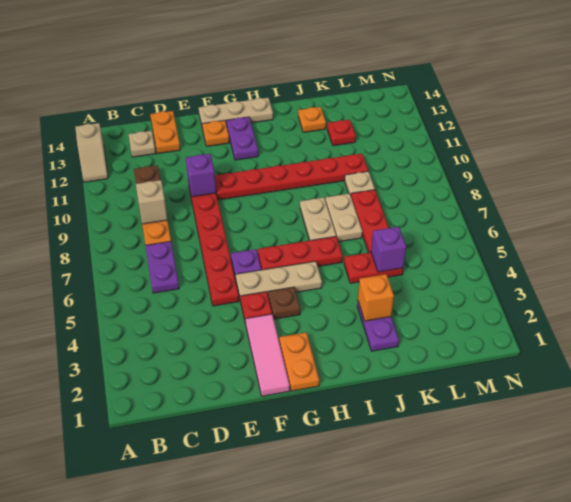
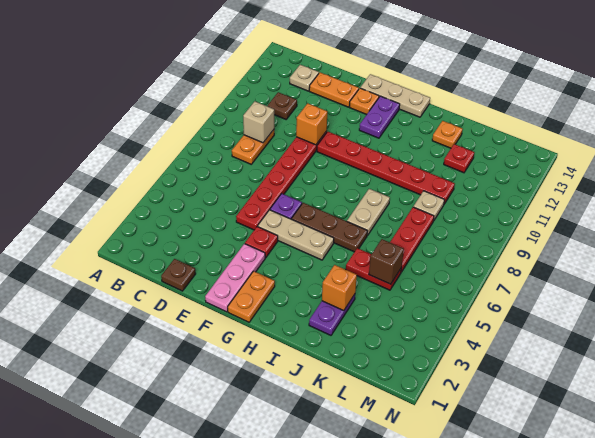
tan slope A12:A13 level 1 top 13 -> none
purple plate C6:C7 level 1 -> none
orange plate D13:D14 level 1 -> orange plate D13:E13 level 1
purple brick E10 level 2 -> orange brick E10 level 2
pink tile F1:F3 level 1 -> pink plate F1:F3 level 1
brown plate G4 level 1 -> brown plate D1 level 1
red plate G6:I6 level 1 -> brown plate G6:I6 level 1
tan plate J7:J8 level 1 -> none
purple brick K5 level 2 -> brown brick K5 level 2

